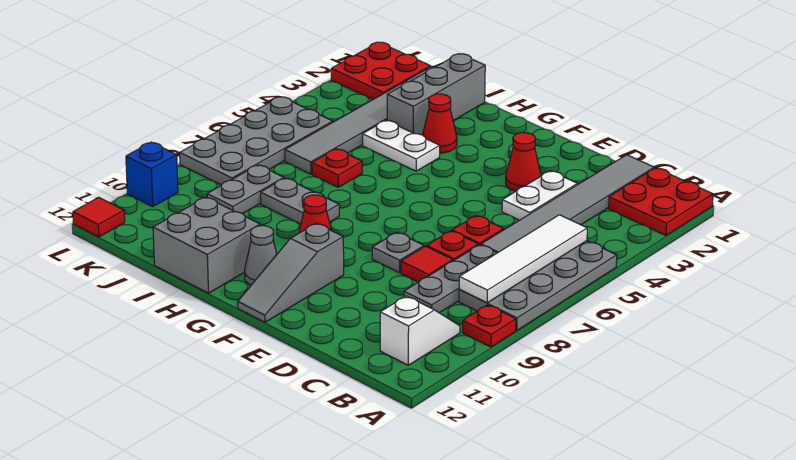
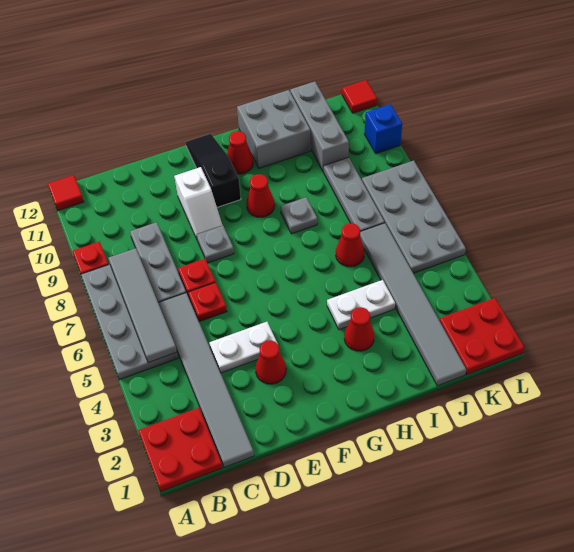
white tile B5:B8 level 2 -> grey tile B5:B8 level 2
white slope B10:B11 level 1 top 11 -> white slope E9:E10 level 1 top 10
white plate D3:D4 level 1 -> white plate D4:E4 level 1
red tile D8 level 1 -> red tile A12 level 1
grey slope F10:F12 level 1 top 10 -> black slope F10:F12 level 1 top 10
grey cone G11 level 1 -> red cone G11 level 1
grey plate H8:I8 level 1 -> grey plate H8 level 1
grey brick I1:I3 level 1 -> grey brick J10:J12 level 1
red plate I6 level 1 -> red cone I6 level 1
grey plate J8:J9 level 1 -> grey plate J7:J9 level 1

